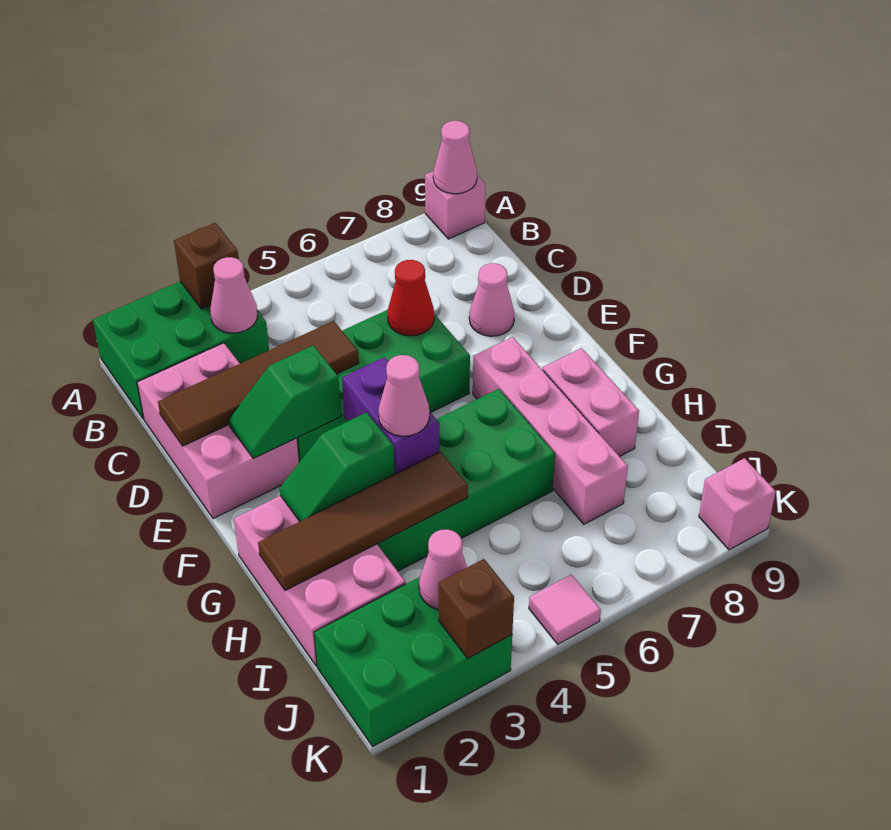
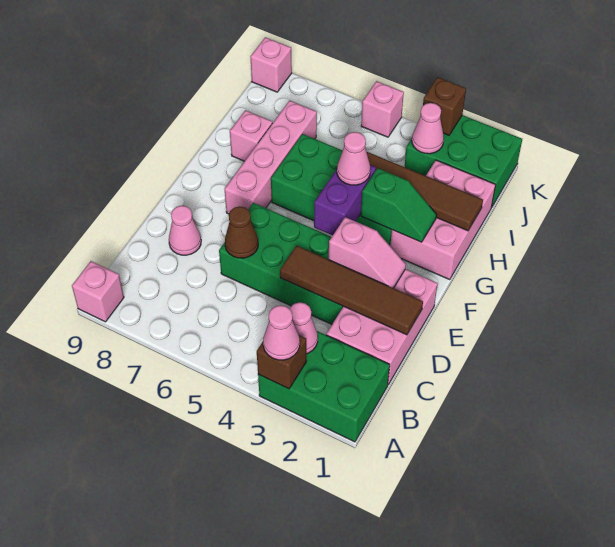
pink cone A9 level 2 -> pink cone A3 level 3
red cone D6 level 2 -> brown cone D6 level 2
green slope E2:E3 level 2 top 3 -> pink slope E2:E3 level 2 top 3
pink brick G8:H8 level 1 -> pink brick H8 level 1
pink tile K5 level 1 -> pink brick K5 level 1

